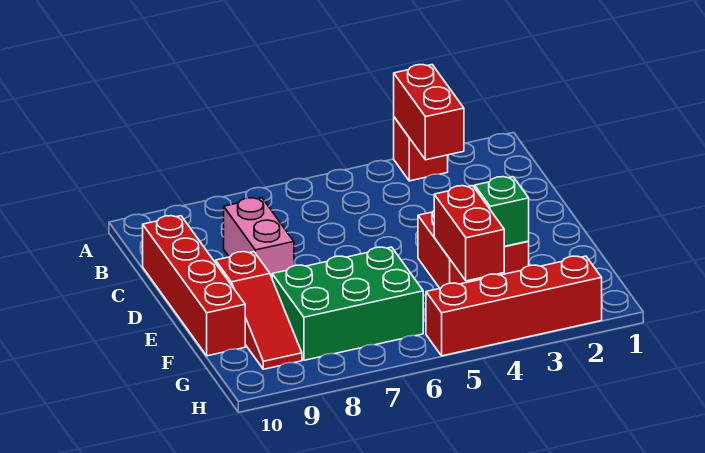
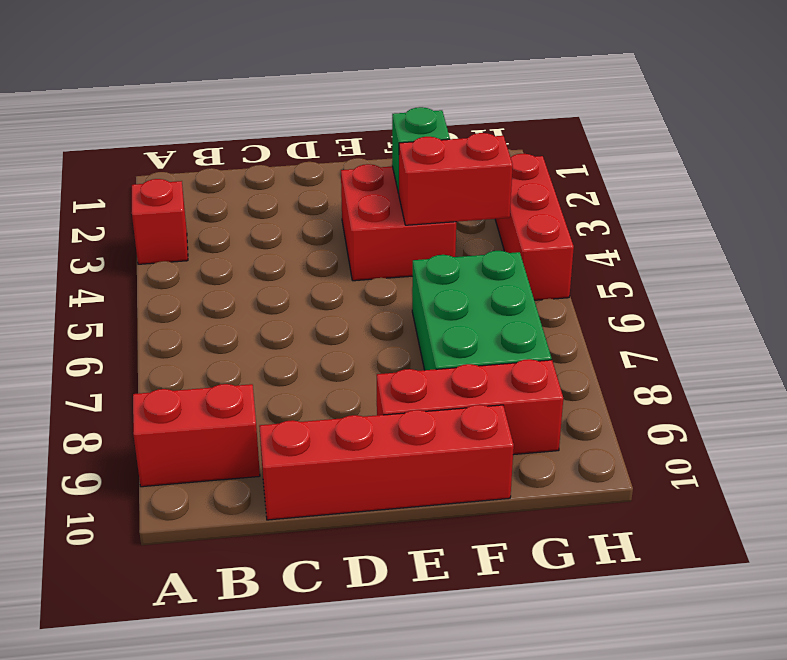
red brick A3:B3 level 2 -> red brick A9:B9 level 1
pink brick C8:D8 level 1 -> none
red slope E9:G9 level 1 top E -> red brick E9:G9 level 1
red brick H2:H5 level 1 -> red brick H3:H5 level 1

